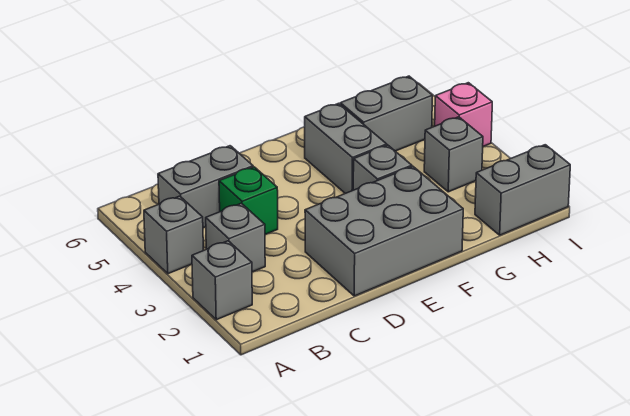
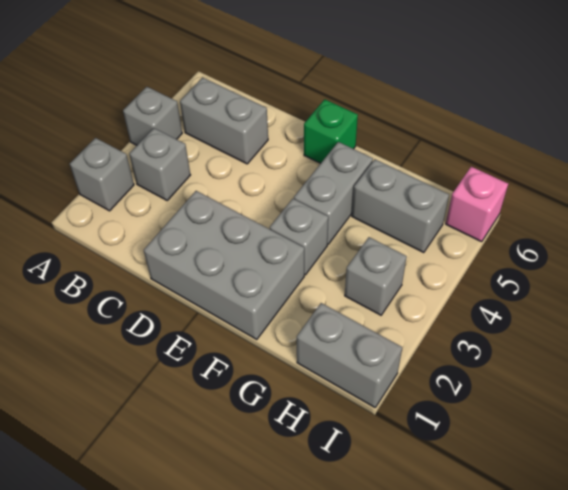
green brick C4 level 1 -> green brick E6 level 1
pink brick I4 level 1 -> pink brick I6 level 1

